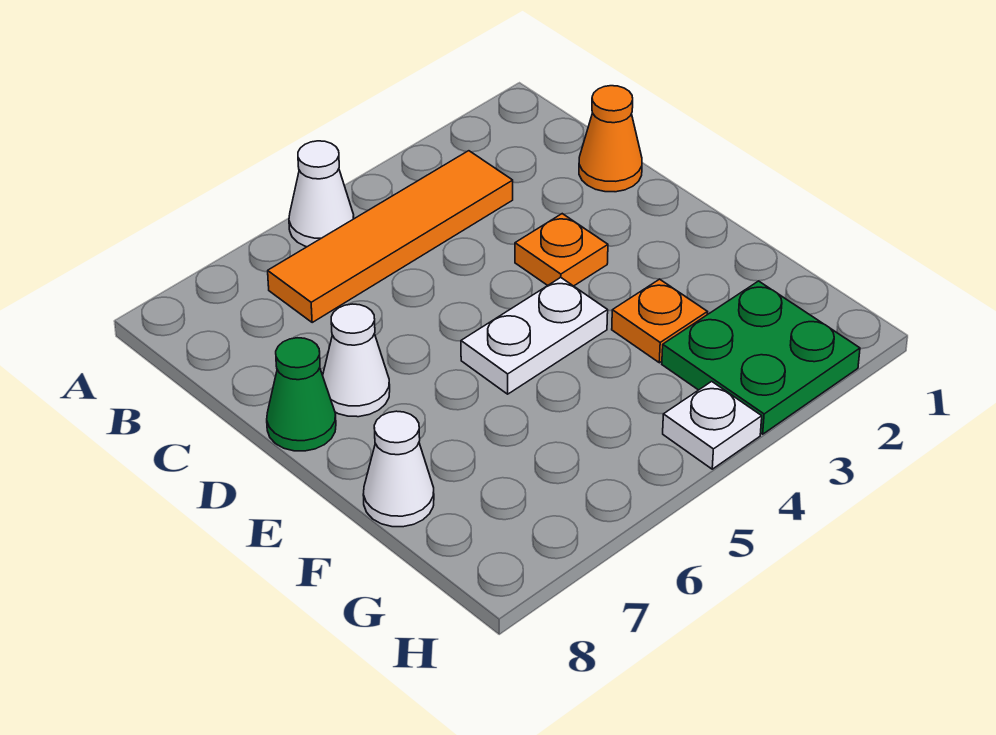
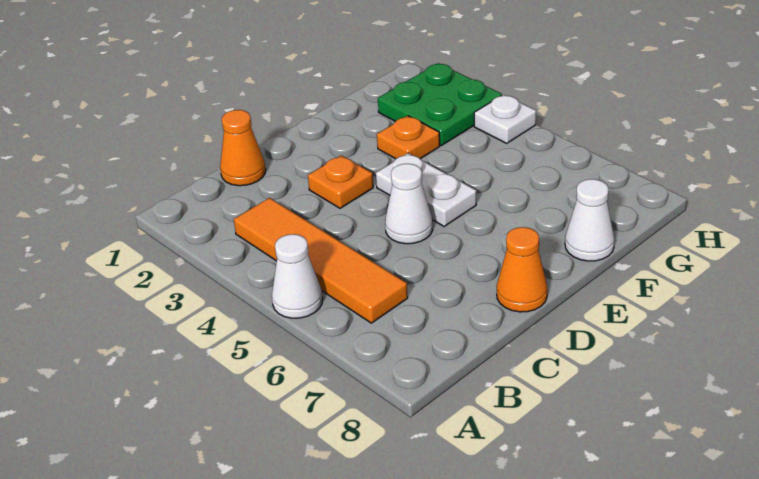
white cone D7 level 1 -> white cone D5 level 1
green cone D8 level 1 -> orange cone D8 level 1

